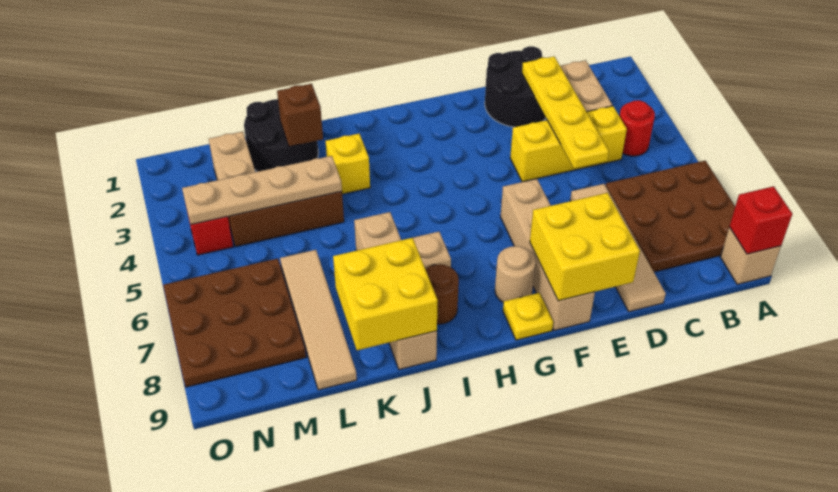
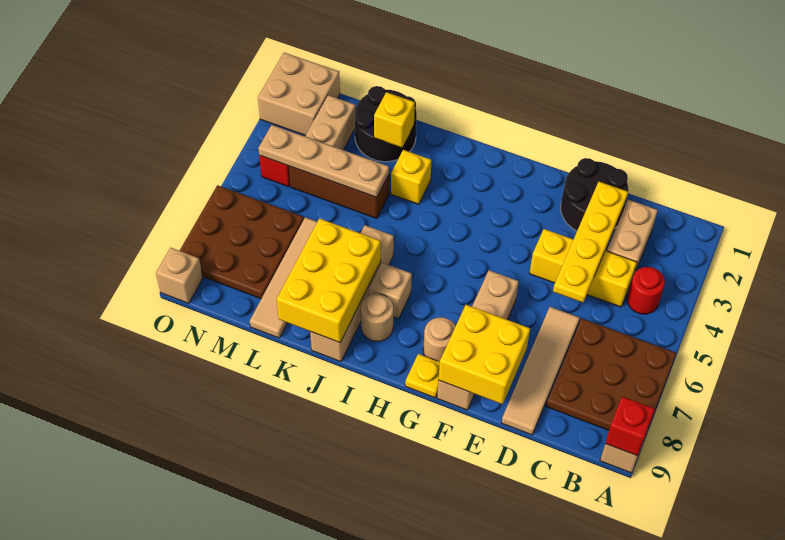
brown round brick I8 level 1 -> tan round brick I8 level 1
yellow brick J8:K9 level 2 -> yellow brick J7:K9 level 2
brown brick K2 level 2 -> yellow brick K2 level 2
none -> tan brick N1:O2 level 1
none -> tan brick O9 level 1

